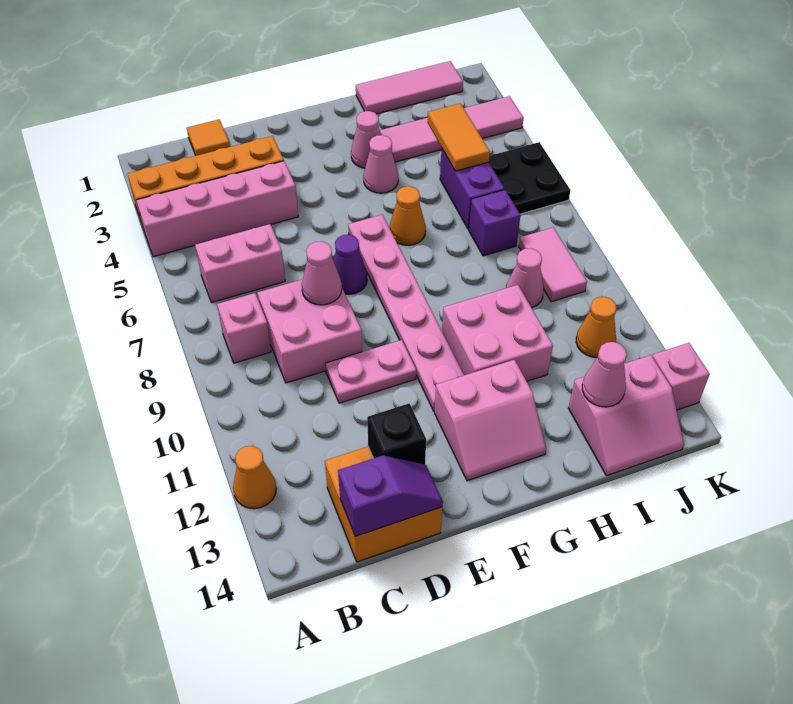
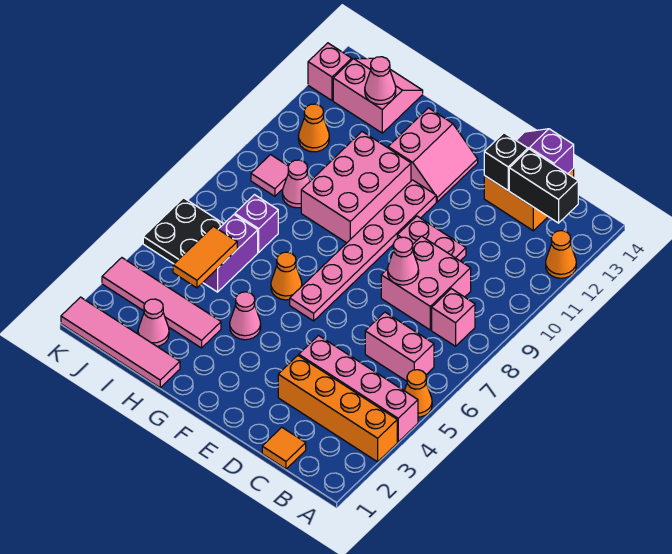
none -> orange cone A5 level 1
none -> black brick B13:C13 level 2
purple cone E7 level 1 -> none
pink slope F12:G13 level 1 top 12 -> pink slope F12:G13 level 1 top G
pink cone G3 level 1 -> pink cone I2 level 1
pink brick G10:H11 level 1 -> pink brick G9:H11 level 1
pink tile H1:J1 level 1 -> pink tile H1:K1 level 1
pink tile J8:J9 level 1 -> pink tile J9 level 1

